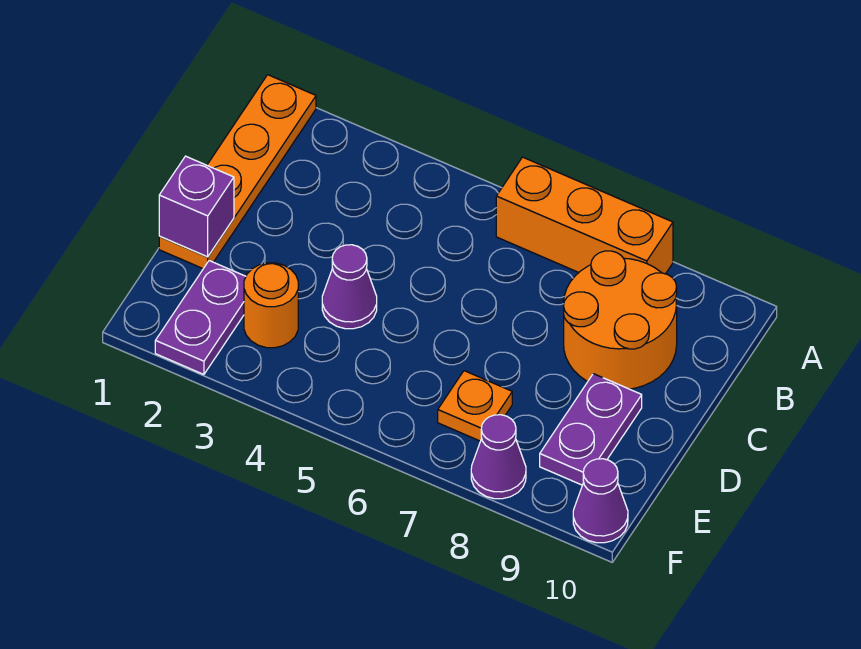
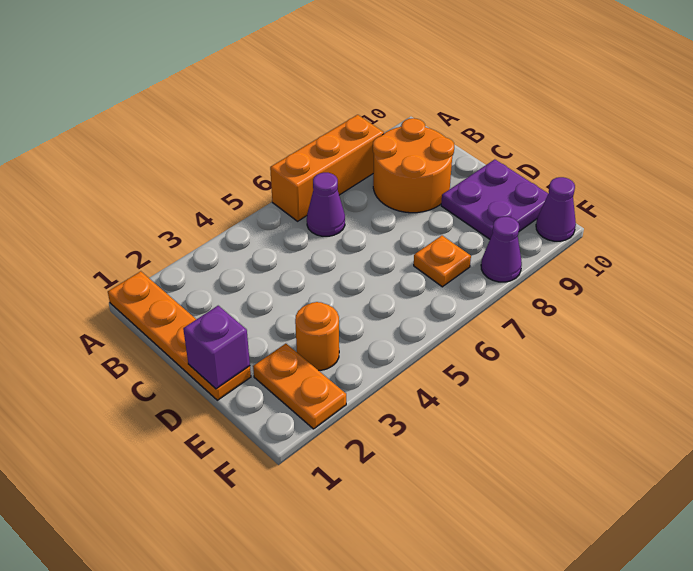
purple cone D4 level 1 -> purple cone B6 level 1
purple plate D9:E9 level 1 -> purple plate D9:E10 level 1
purple plate E2:F2 level 1 -> orange plate E2:F2 level 1

